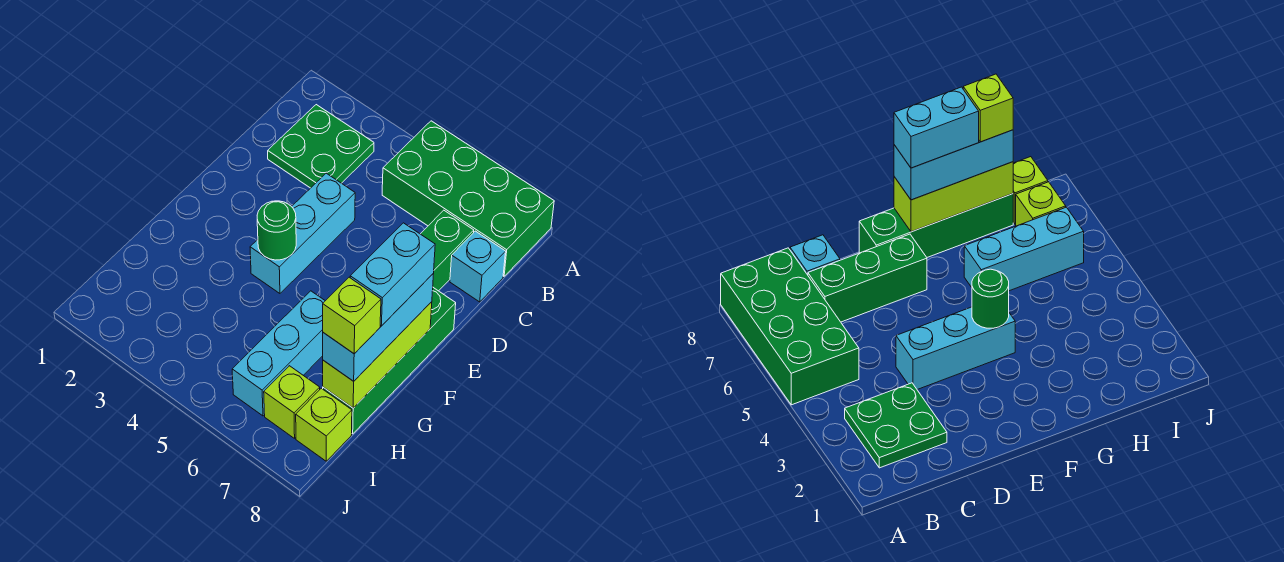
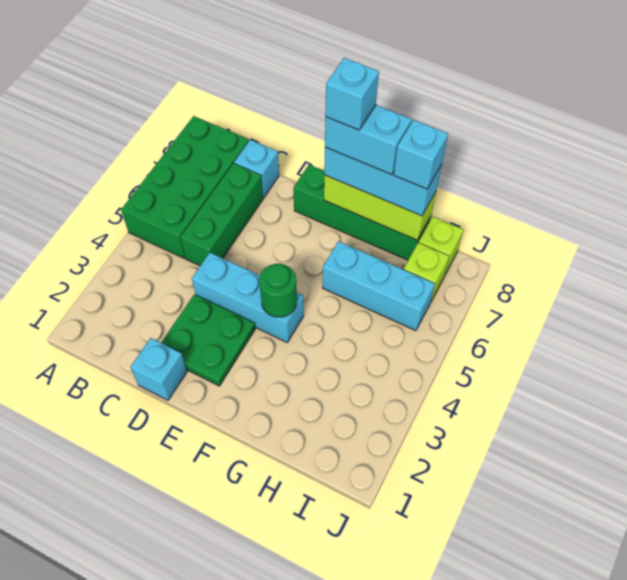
green plate B2:C3 level 1 -> green plate D2:E3 level 1
green brick C7:E7 level 1 -> green brick C5:C7 level 1
none -> cyan brick D1 level 1
none -> cyan brick F8 level 5
lime brick H8 level 4 -> cyan brick H8 level 4

